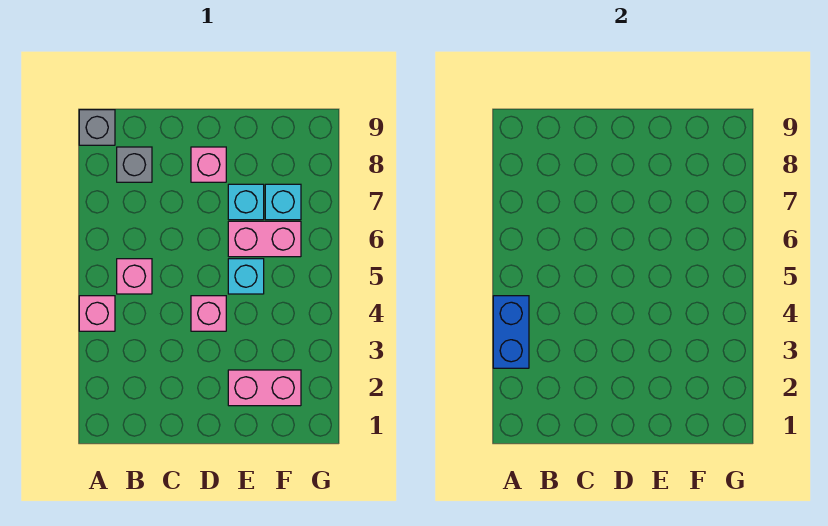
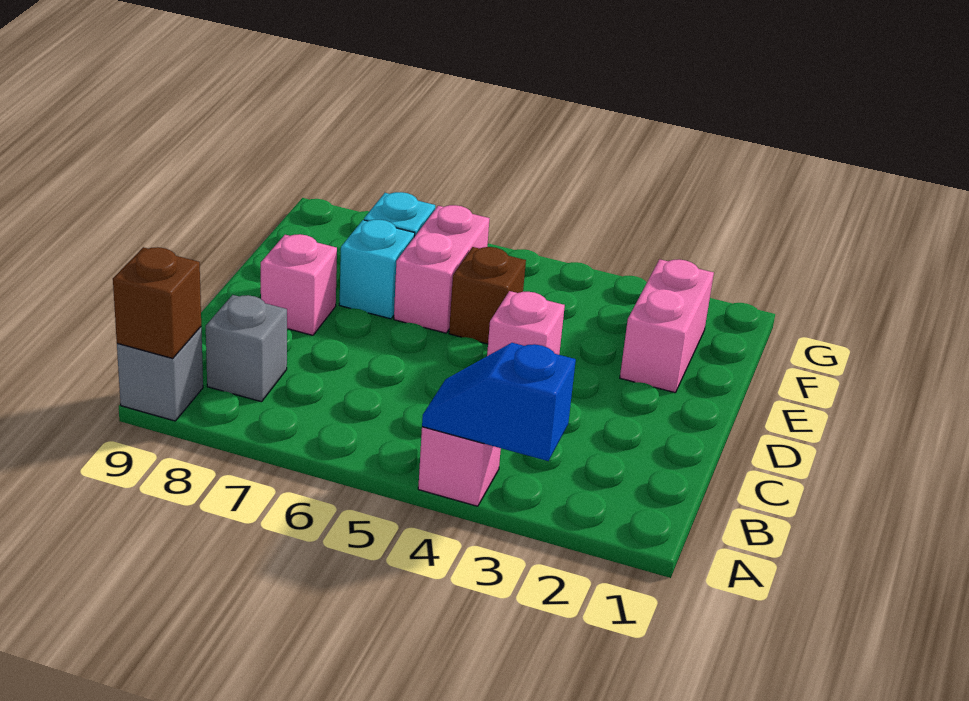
blue brick A3:A4 level 2 -> blue slope A3:A4 level 2 top 3
none -> brown brick A9 level 2
pink brick B5 level 1 -> none
cyan brick E5 level 1 -> brown brick E5 level 1

